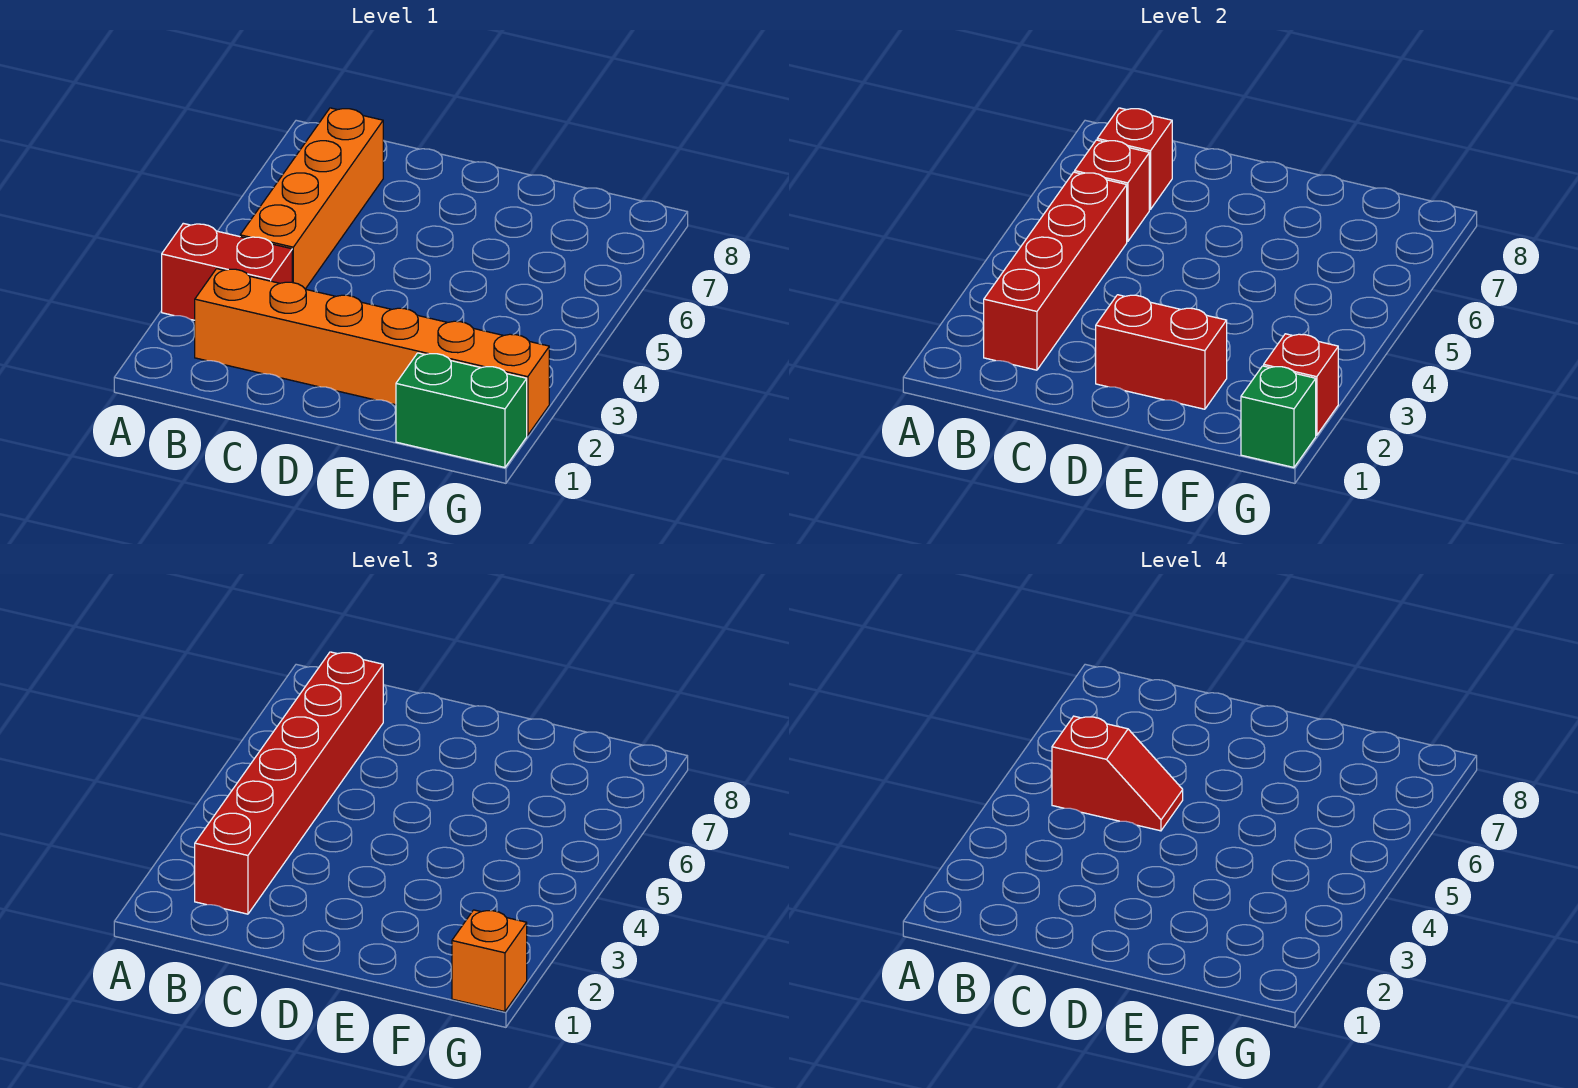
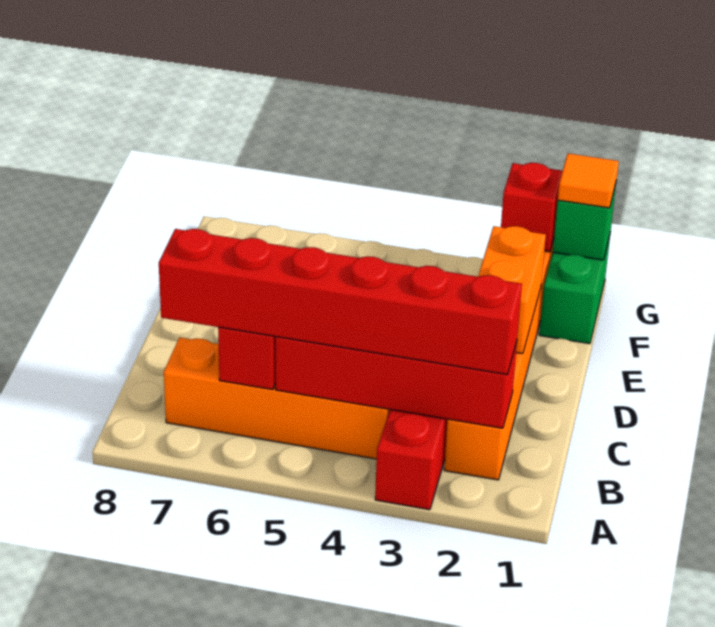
red slope B5:C5 level 4 top B -> none
red brick B7 level 2 -> none
red brick D2:E2 level 2 -> orange brick D2:E2 level 2
orange brick G1 level 3 -> orange tile G1 level 3

